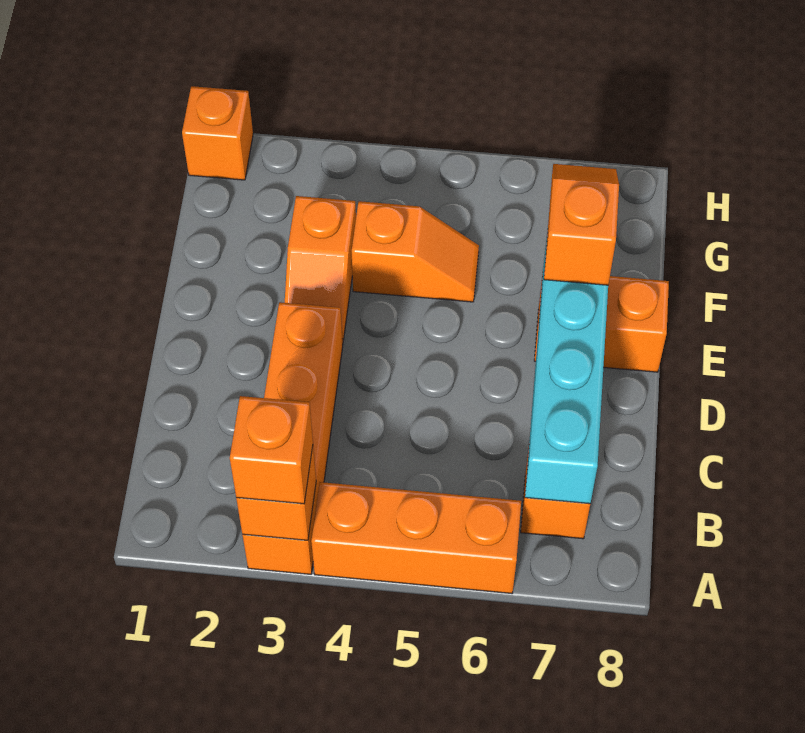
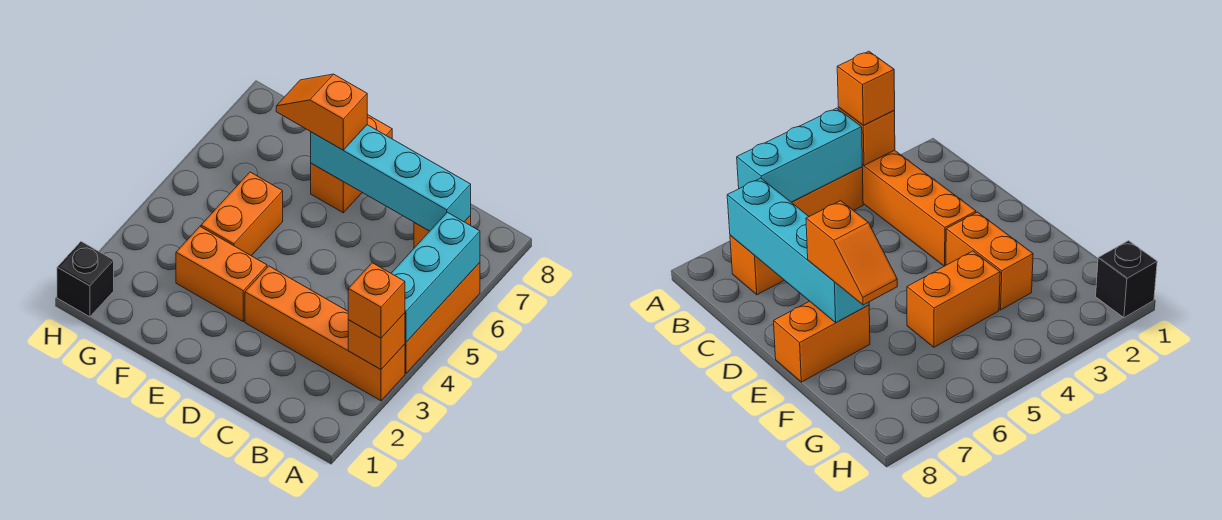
none -> cyan brick A4:A6 level 2
orange slope E3:F3 level 1 top F -> orange brick E3:F3 level 1
orange slope F4:F5 level 1 top 4 -> orange brick F4:F5 level 1
orange brick H1 level 1 -> black brick H1 level 1

